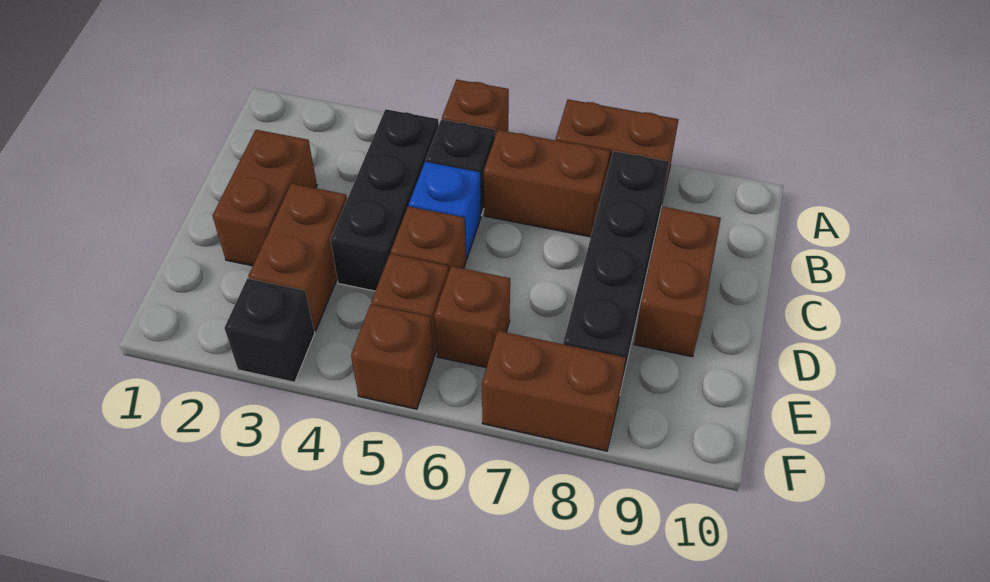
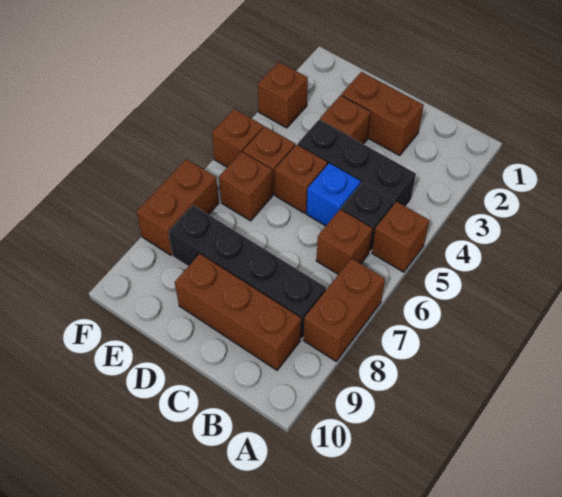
brown brick B6:B7 level 1 -> brown brick B6 level 1
brown brick C9:D9 level 1 -> brown brick B9:D9 level 1
brown brick D3:E3 level 1 -> brown brick D3 level 1
black brick F3 level 1 -> brown brick F3 level 1

